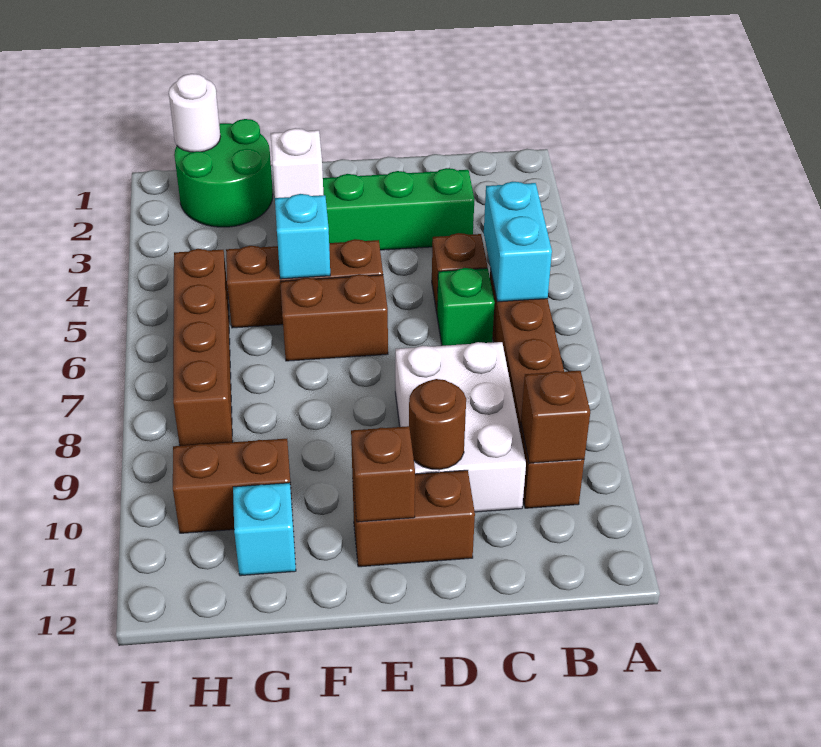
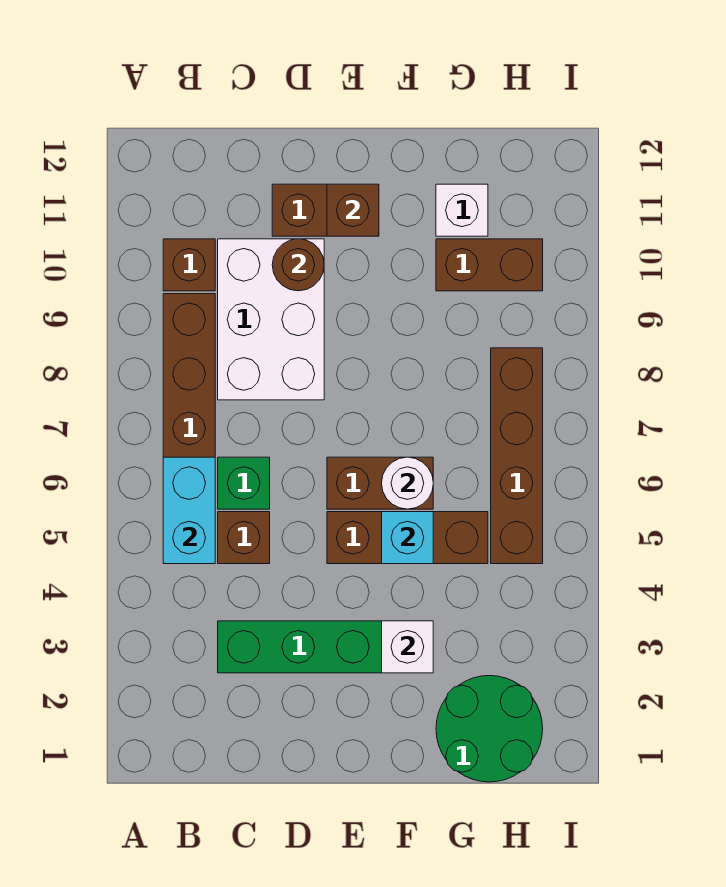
brown brick B10 level 2 -> none
cyan brick G11 level 1 -> white brick G11 level 1
white round brick H1 level 2 -> white round brick F6 level 2

